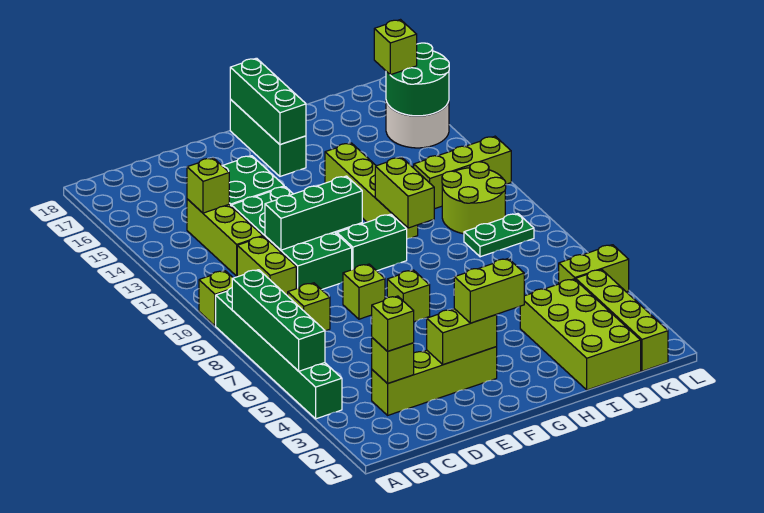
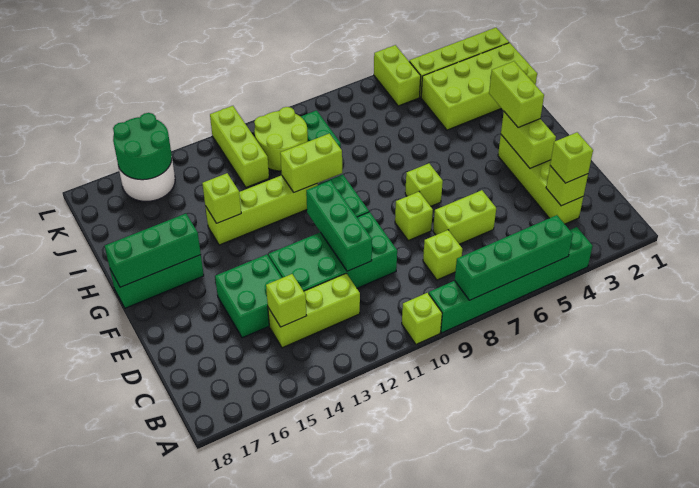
lime brick C10:C11 level 1 -> lime brick D6:D7 level 1
lime brick K16 level 3 -> lime brick H14 level 2

